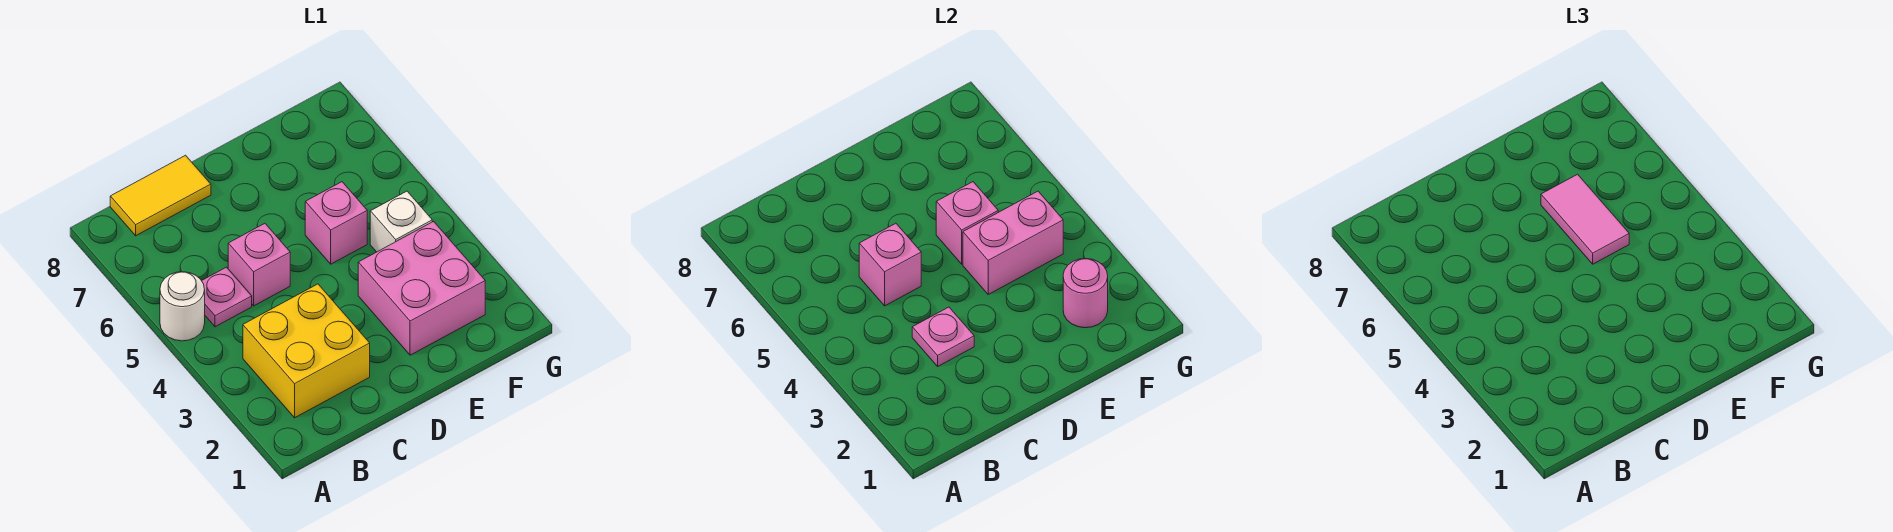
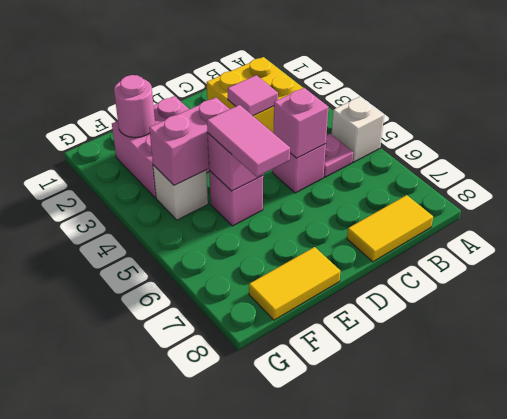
white round brick A5 level 1 -> white brick A5 level 1
pink plate C3 level 2 -> pink tile C3 level 2
none -> yellow tile E8:F8 level 1

